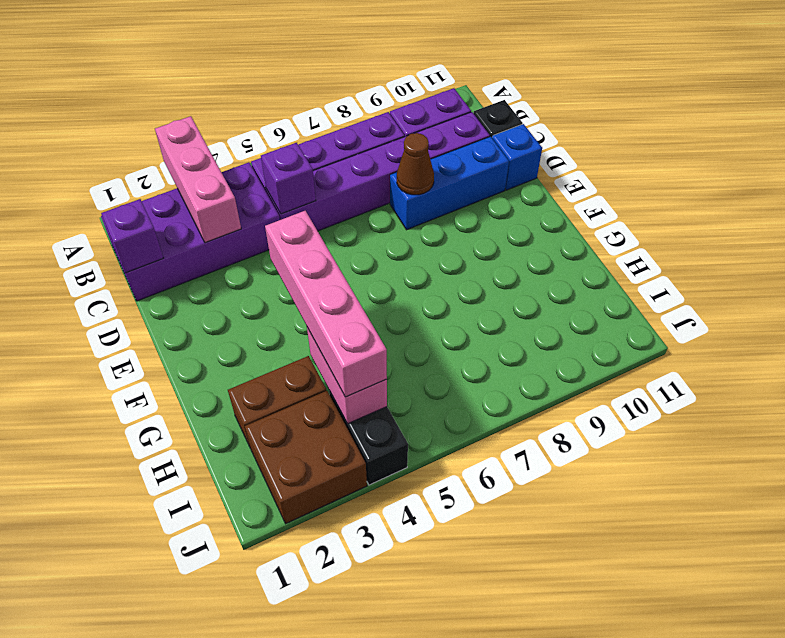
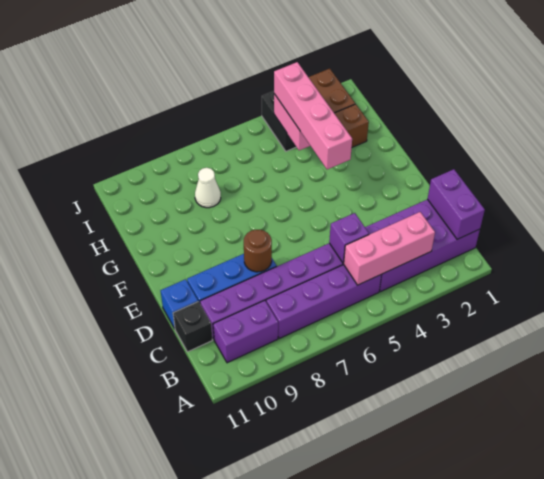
pink brick A3:C3 level 2 -> pink brick B3:B5 level 2
purple brick C1 level 2 -> purple brick B1:C1 level 2
brown cone D8 level 2 -> brown round brick D8 level 2
none -> white cone H8 level 1

